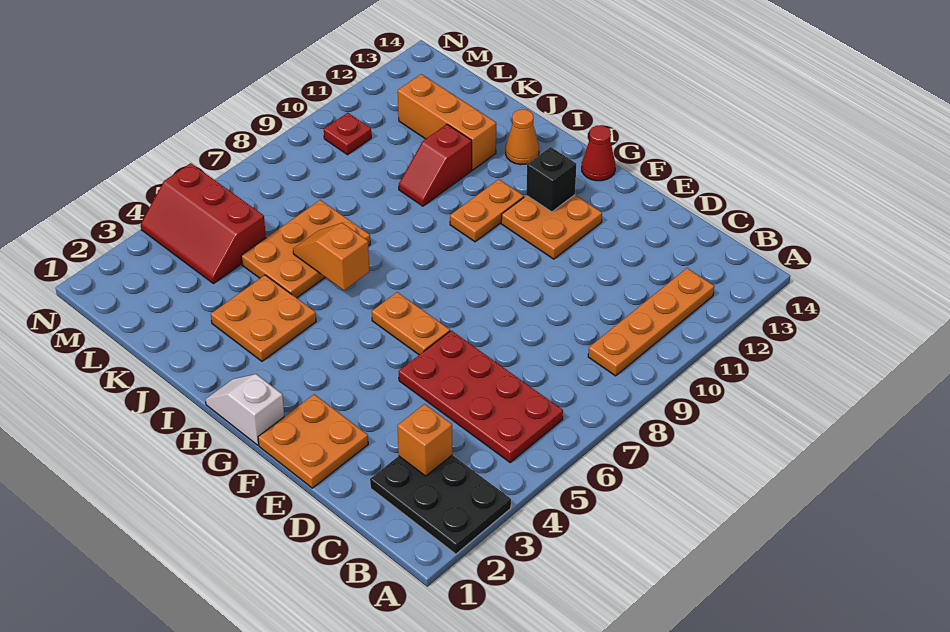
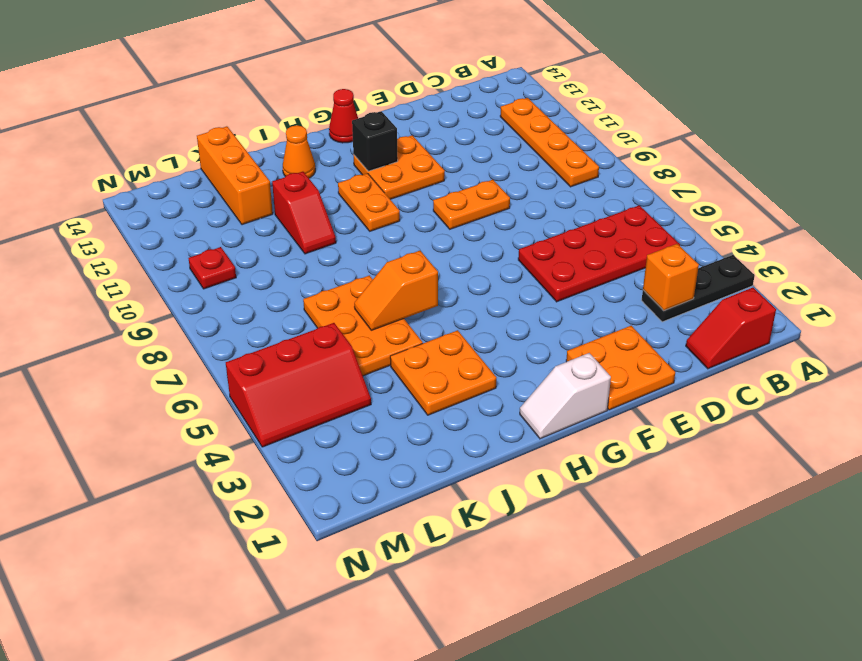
black plate A2:C3 level 1 -> black plate A3:C3 level 1
none -> red slope B1:C1 level 1 top B
orange plate F6:G6 level 1 -> orange plate E9:F9 level 1
orange brick J12:L12 level 1 -> orange brick K12:K14 level 1

